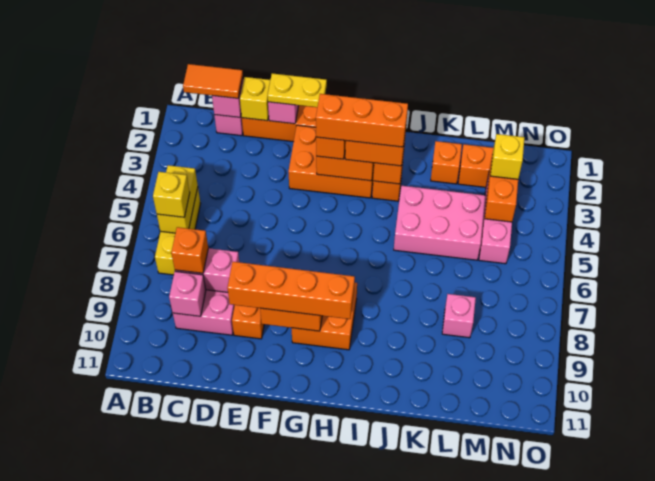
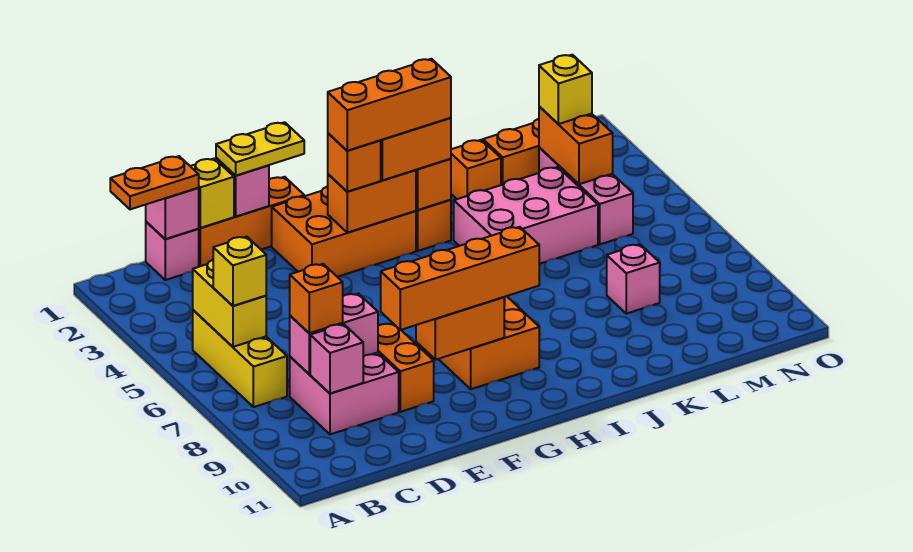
orange tile B1:C1 level 3 -> orange plate B1:C1 level 3

